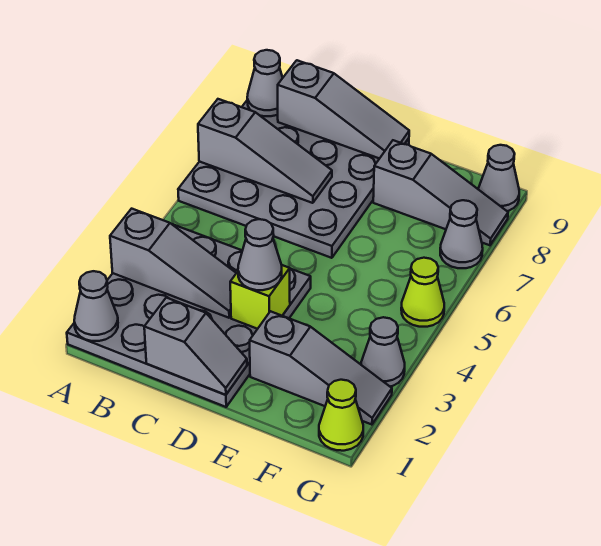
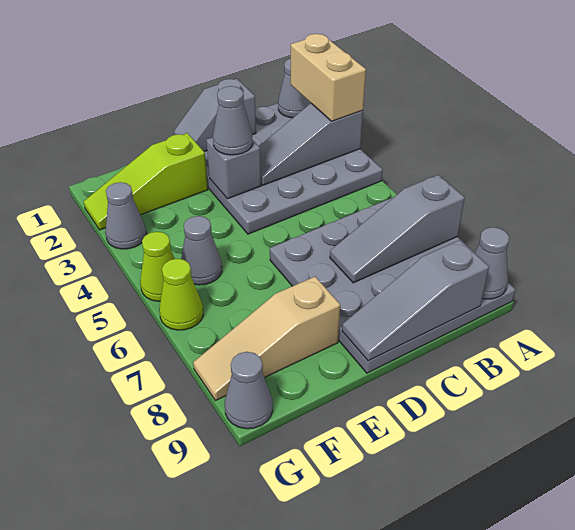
none -> tan brick A2:A3 level 3
lime brick D3 level 2 -> grey brick D3 level 2
grey slope E2:G2 level 1 top E -> lime slope E2:G2 level 1 top E
grey slope E8:G8 level 1 top E -> tan slope E8:G8 level 1 top E
lime cone G1 level 1 -> lime cone G6 level 1
grey cone G7 level 1 -> grey cone F5 level 1

